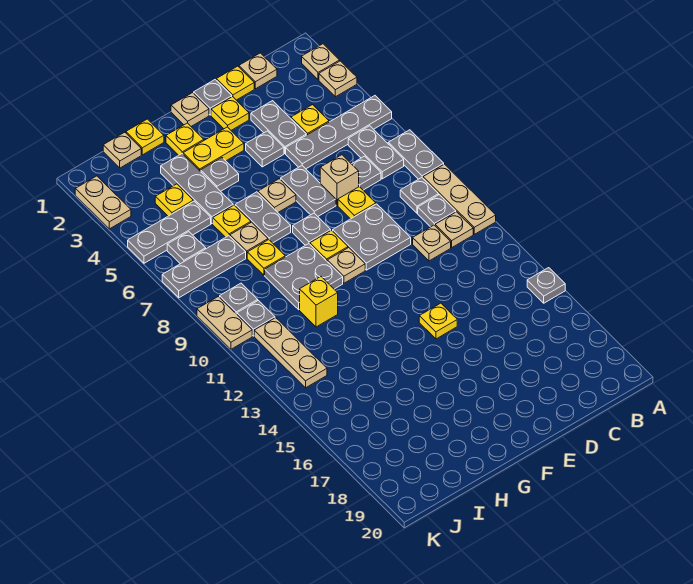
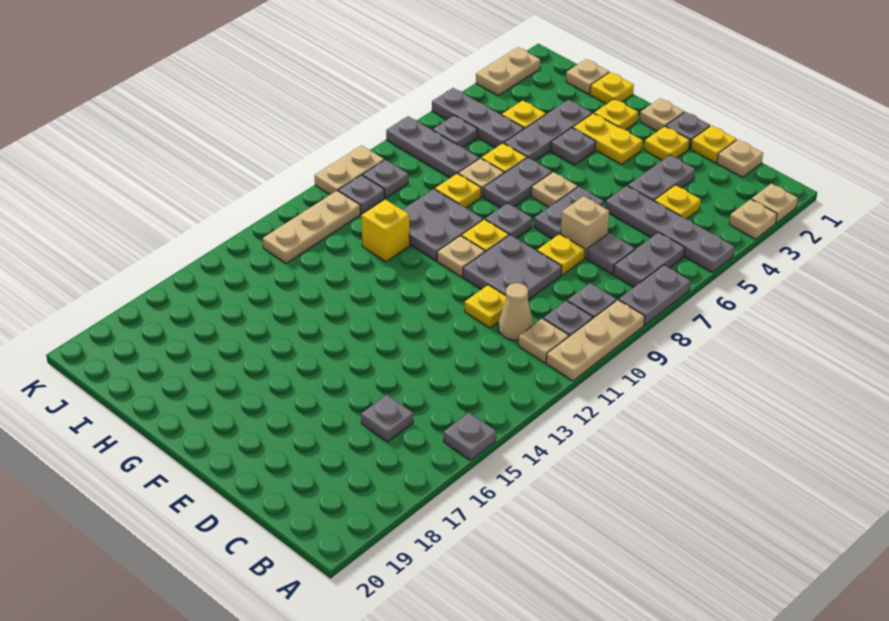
tan plate C11 level 1 -> tan cone C11 level 1
grey plate E4 level 1 -> grey plate C16 level 1
yellow plate E14 level 1 -> yellow plate D11 level 1

